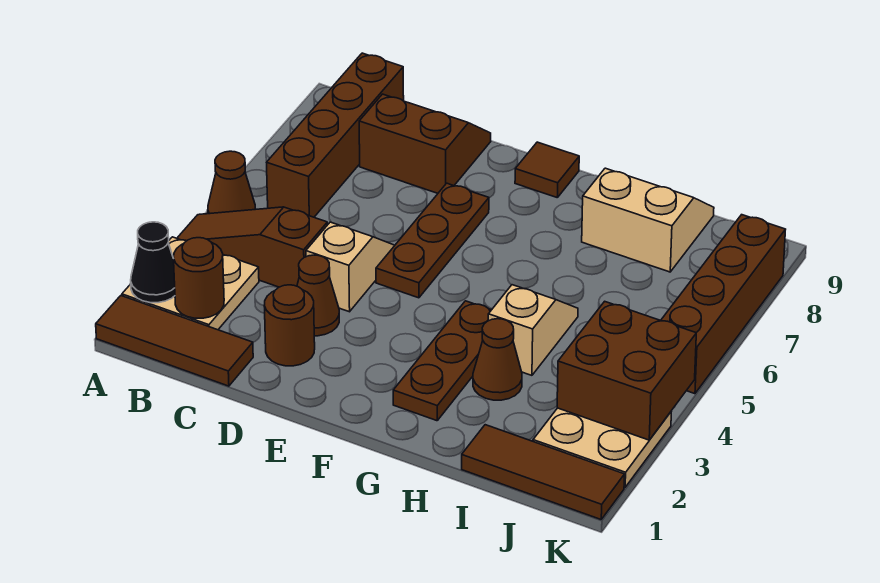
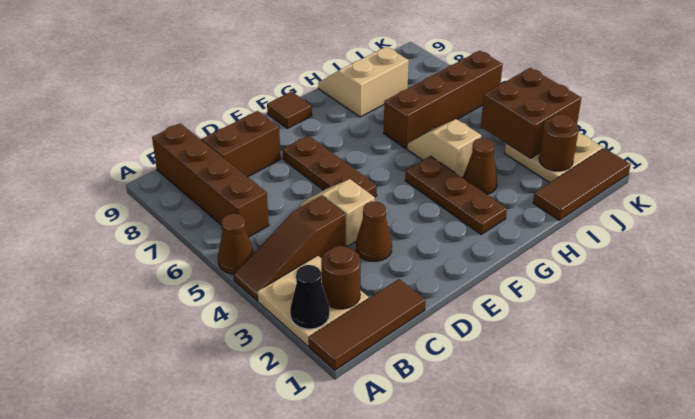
brown round brick D2 level 1 -> brown round brick J2 level 2
brown brick K5:K8 level 1 -> brown brick H6:K6 level 1

